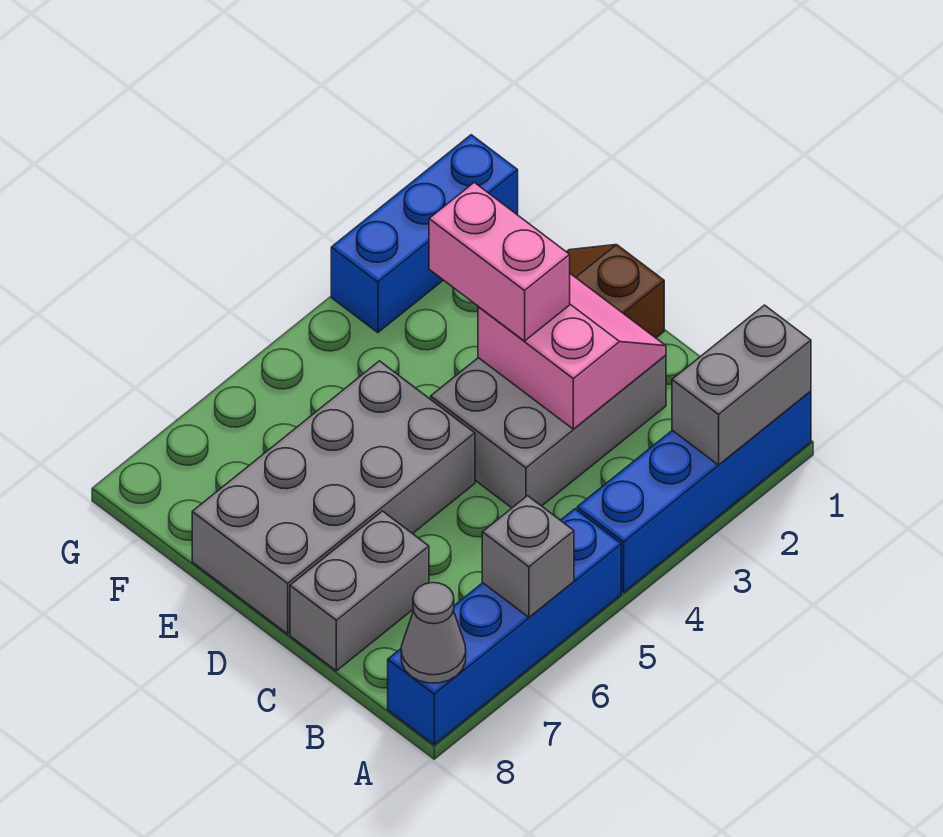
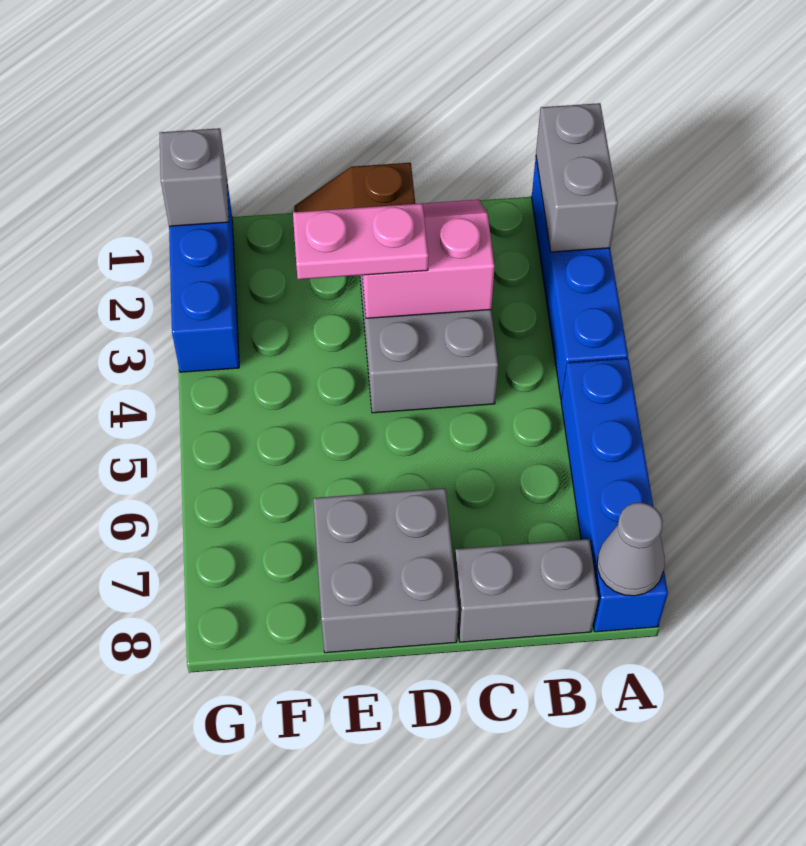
grey brick A6 level 2 -> grey brick G1 level 2
grey brick C7:C8 level 1 -> grey brick B8:C8 level 1
pink brick D3:E3 level 3 -> pink plate D3:E3 level 3
grey brick D5:E8 level 1 -> grey brick D7:E8 level 1

